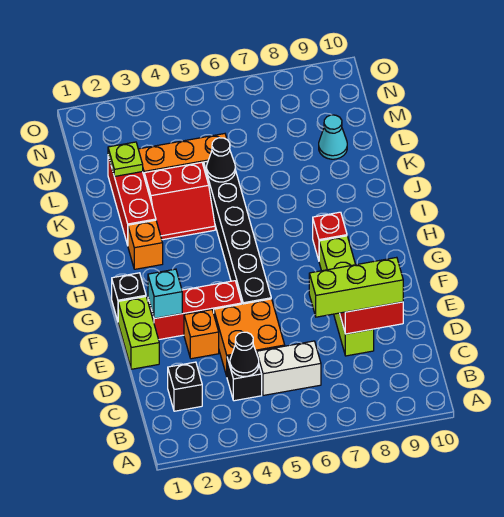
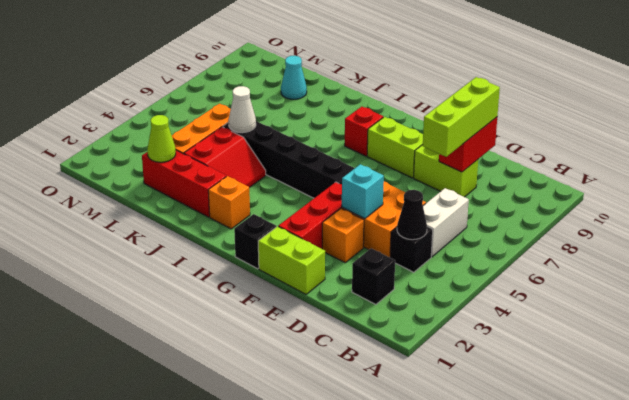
cyan brick F2 level 2 -> cyan brick E4 level 2
black cone K5 level 2 -> white cone K5 level 2
lime plate L2 level 2 -> lime cone L2 level 2

